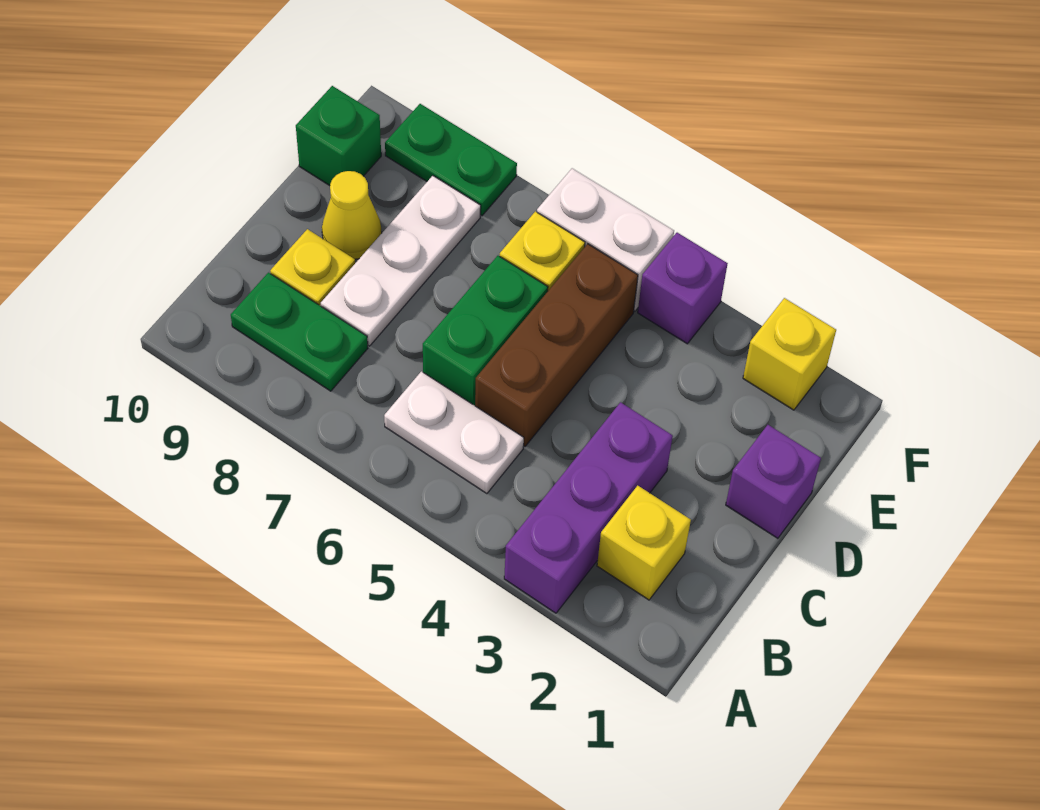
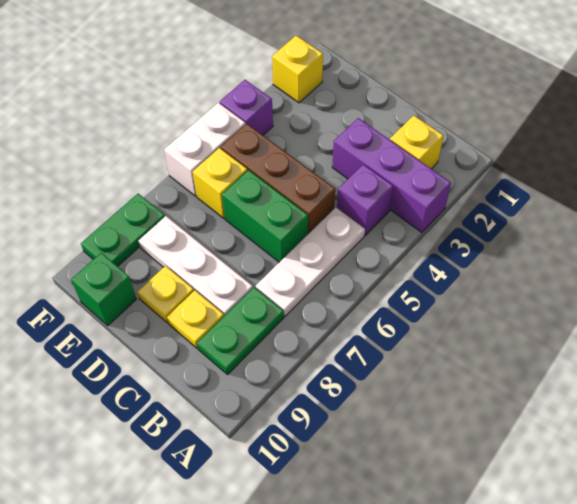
white plate B5:B6 level 1 -> white plate B5:B7 level 1
purple brick D1 level 1 -> purple brick B4 level 1
yellow cone D9 level 1 -> yellow plate D9 level 1

